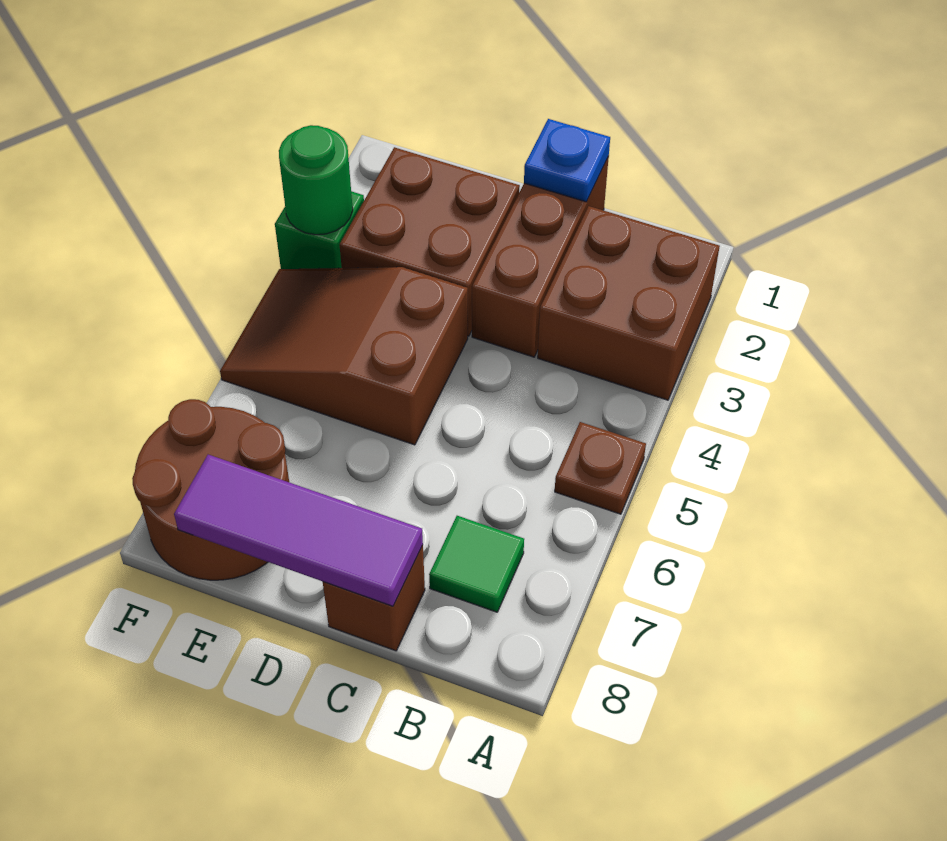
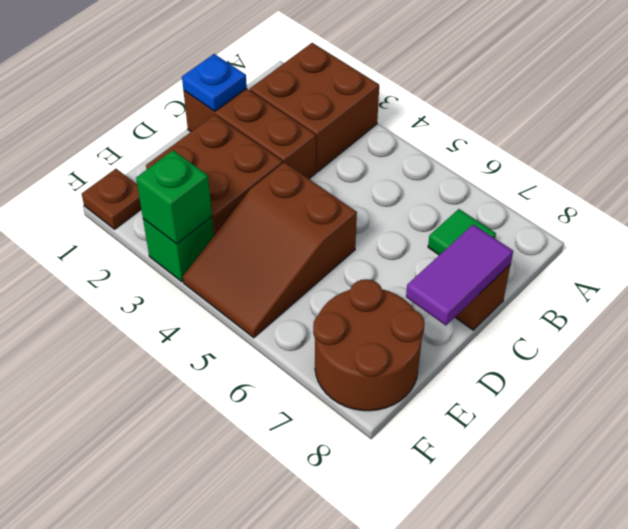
brown plate A5 level 1 -> brown plate F1 level 1
purple tile C8:E8 level 2 -> purple tile C8:D8 level 2
green round brick F3 level 2 -> green brick F3 level 2

